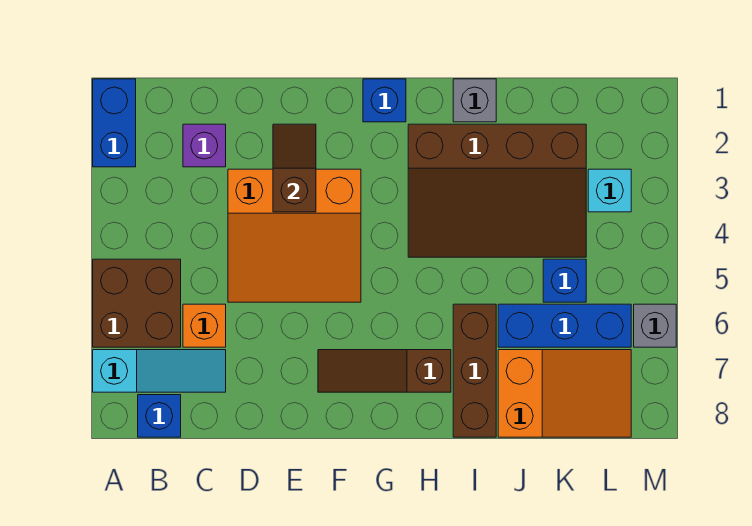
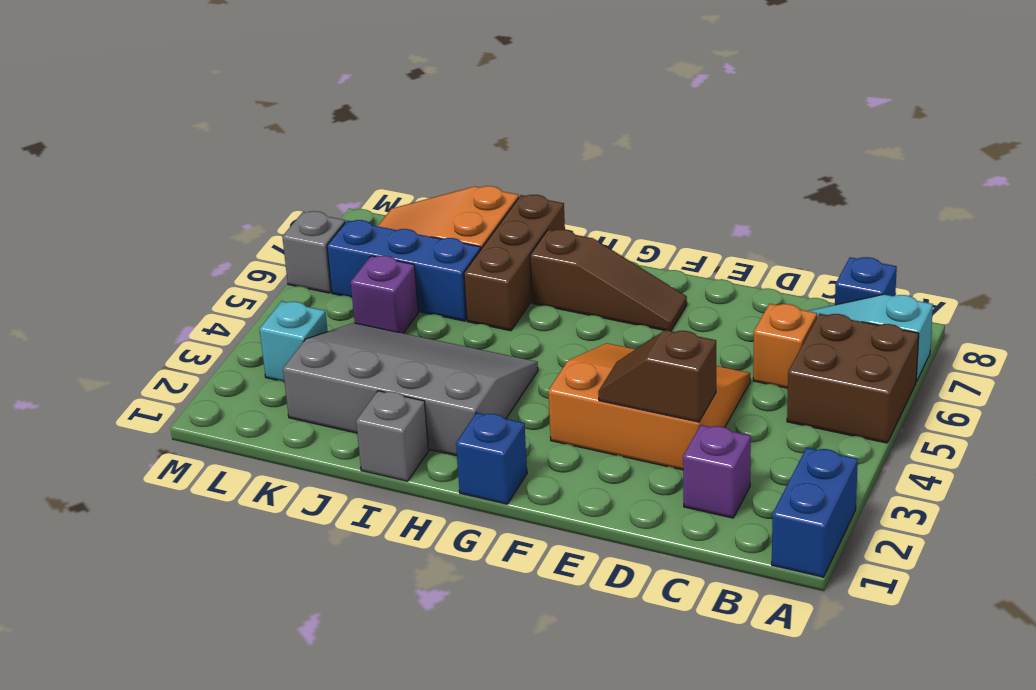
brown slope E2:E3 level 2 top 3 -> brown slope D3:E3 level 2 top D
brown slope H2:K4 level 1 top 2 -> grey slope H2:K4 level 1 top 2
blue brick K5 level 1 -> purple brick K5 level 1

